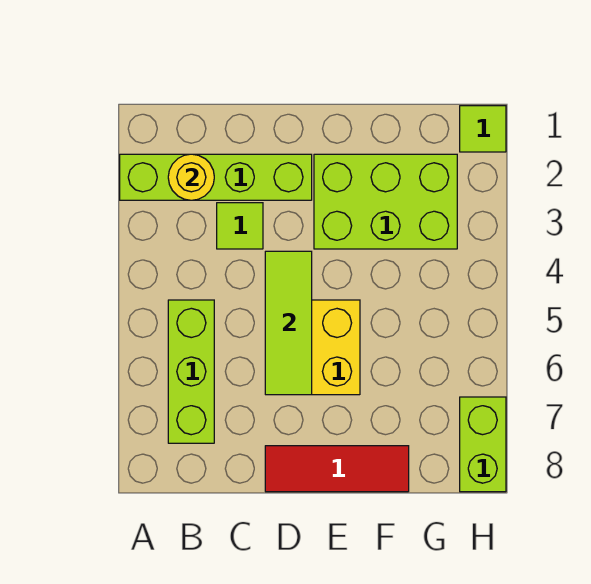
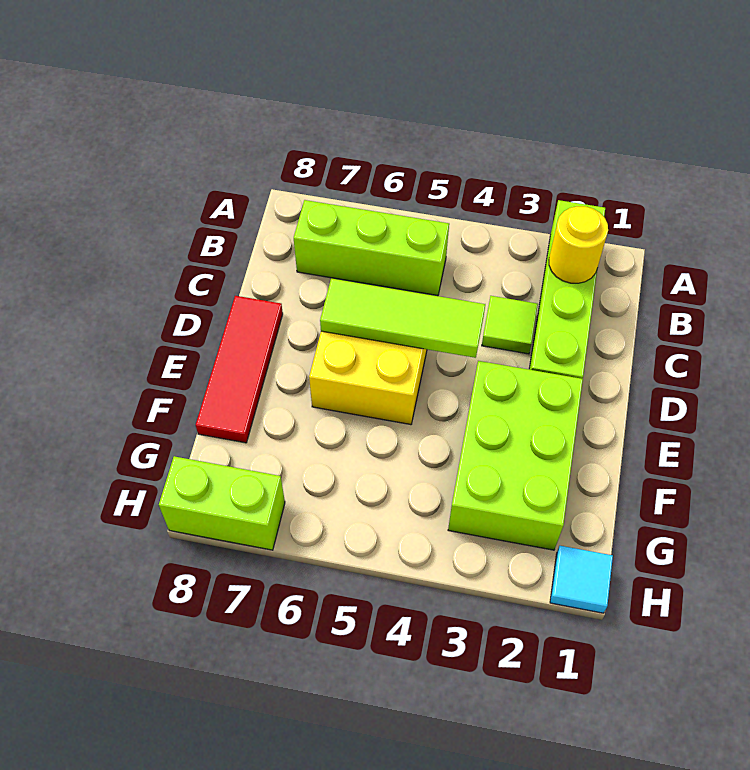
lime tile H1 level 1 -> cyan tile H1 level 1

